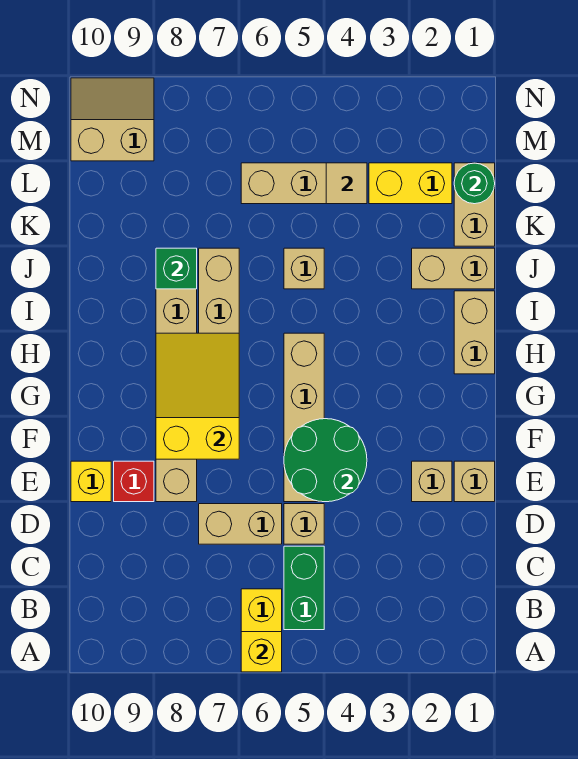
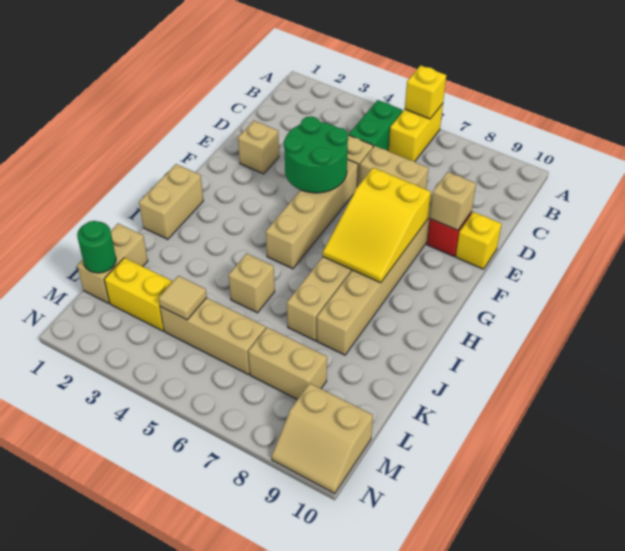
tan brick E1 level 1 -> tan brick E9 level 2
tan brick J1:J2 level 1 -> tan brick L7:L8 level 1
green brick J8 level 2 -> none

